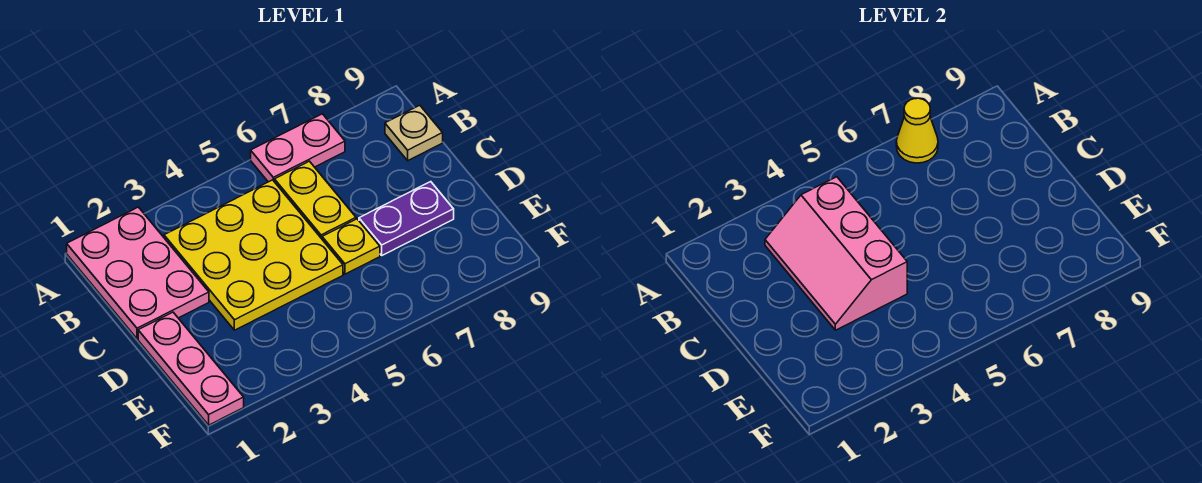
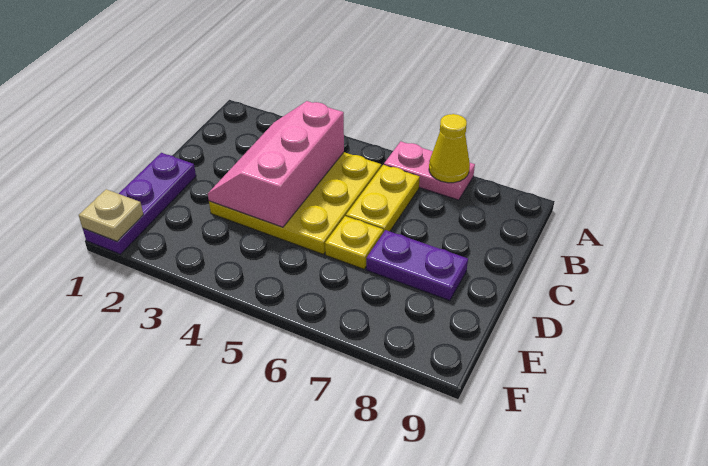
pink plate A1:C2 level 1 -> none
tan plate B9 level 1 -> tan plate F1 level 2
pink plate D1:F1 level 1 -> purple plate D1:F1 level 1

